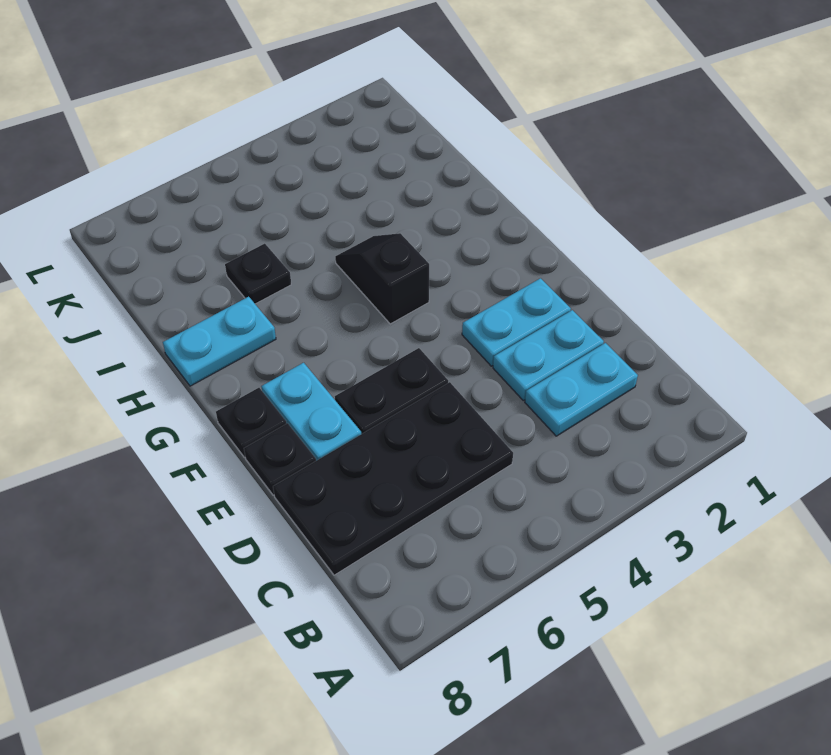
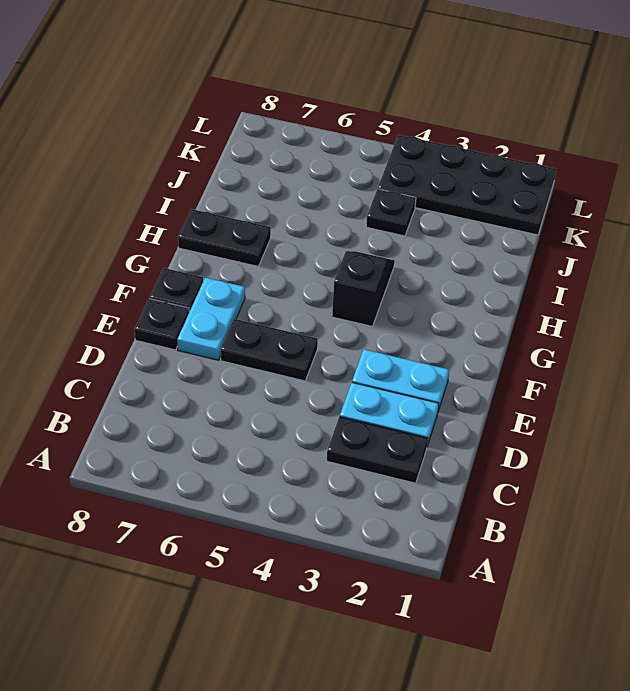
cyan plate C2:C3 level 1 -> black plate C2:C3 level 1
black plate C5:D8 level 1 -> black plate K1:L4 level 1
cyan plate H7:H8 level 1 -> black plate H7:H8 level 1
black plate I6 level 1 -> black plate J4 level 1

